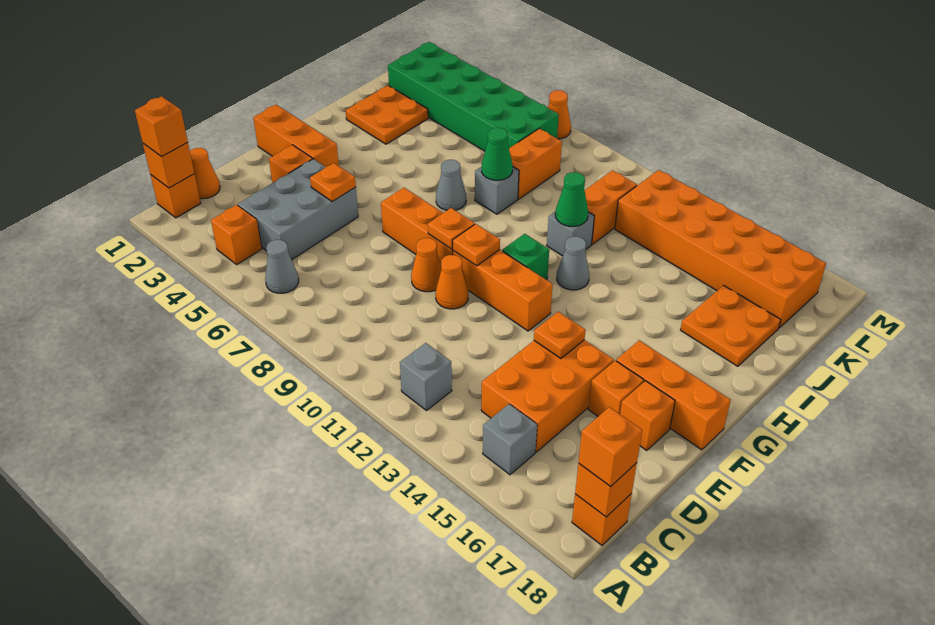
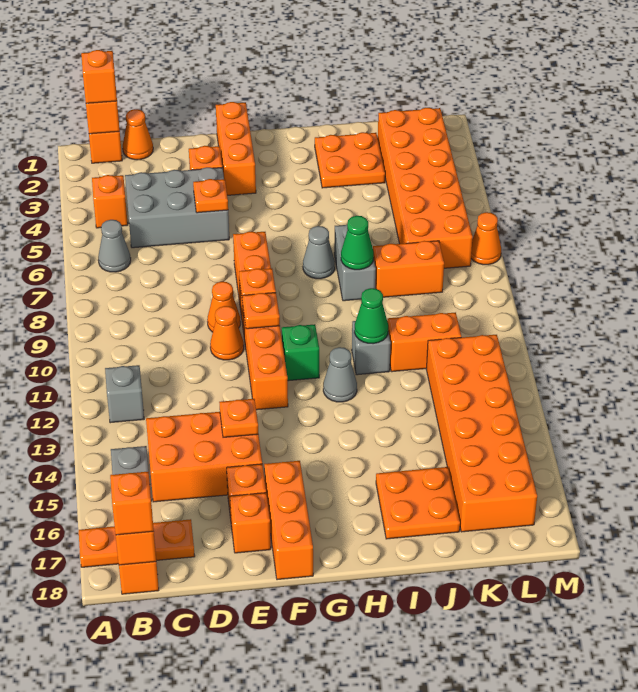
none -> orange plate A17:C17 level 1
grey brick I8 level 1 -> grey brick I7:I8 level 1
green brick K2:L7 level 1 -> orange brick K2:L7 level 1

